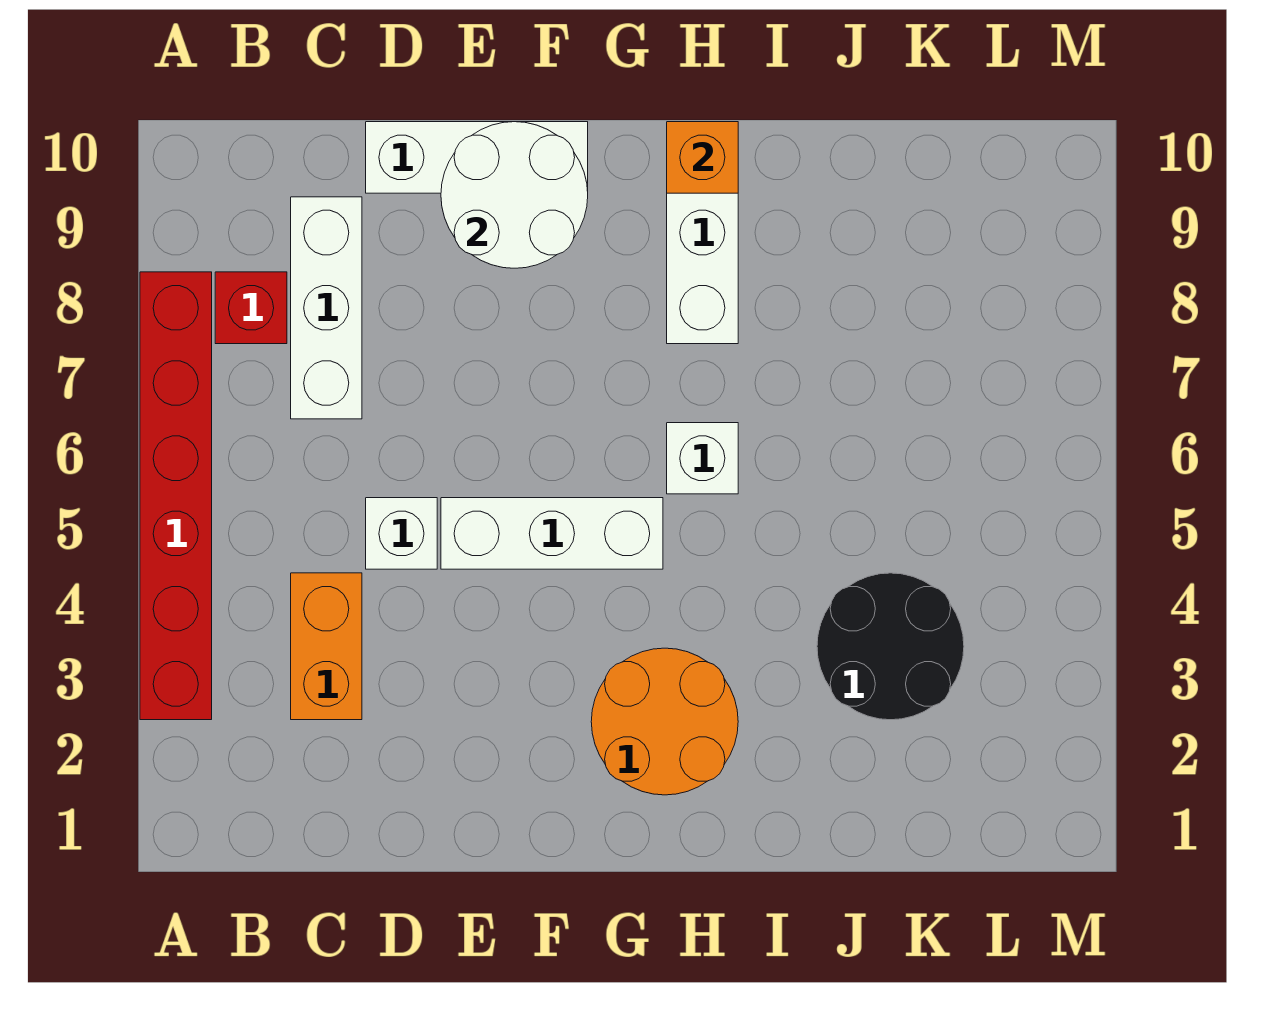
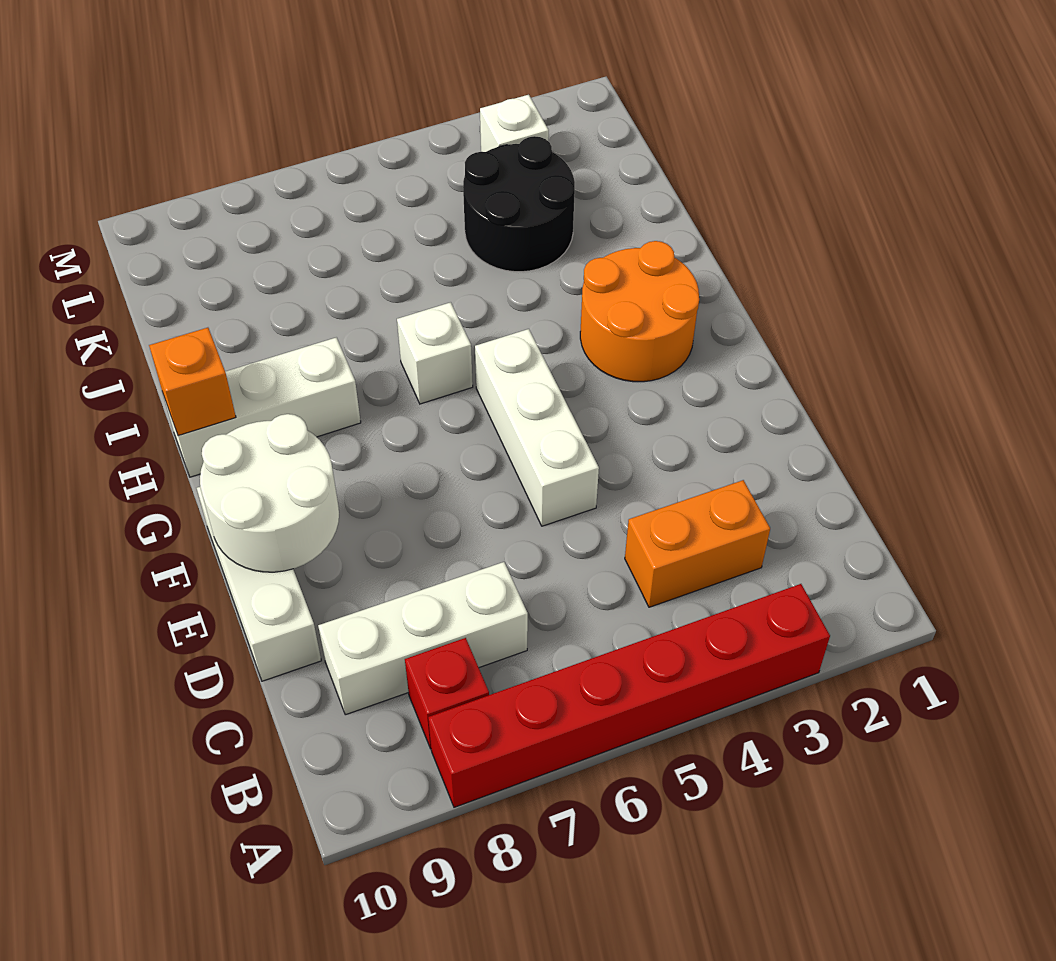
white brick D5 level 1 -> white brick L3 level 1

